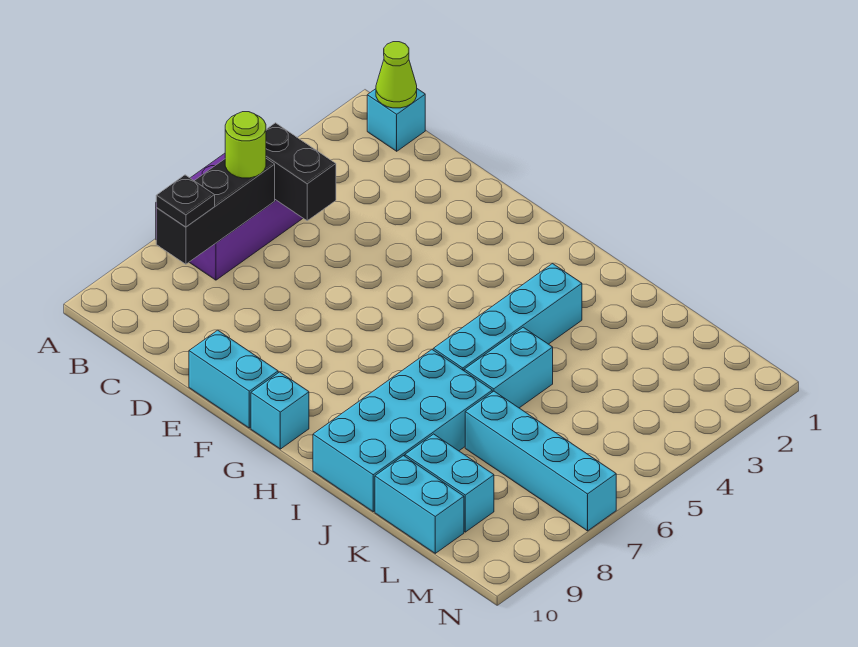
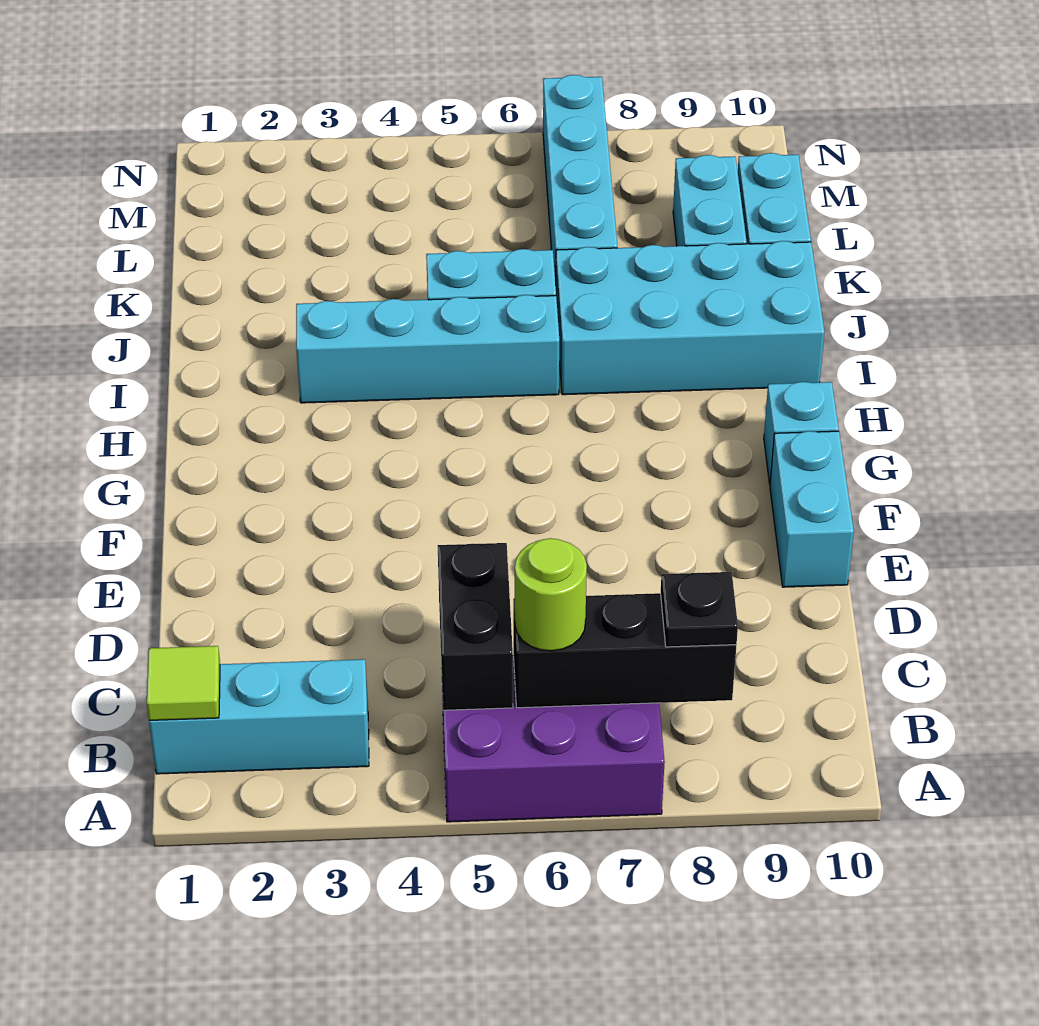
cyan brick B1 level 1 -> cyan brick B1:B3 level 1
lime cone B1 level 2 -> lime tile B1 level 2

